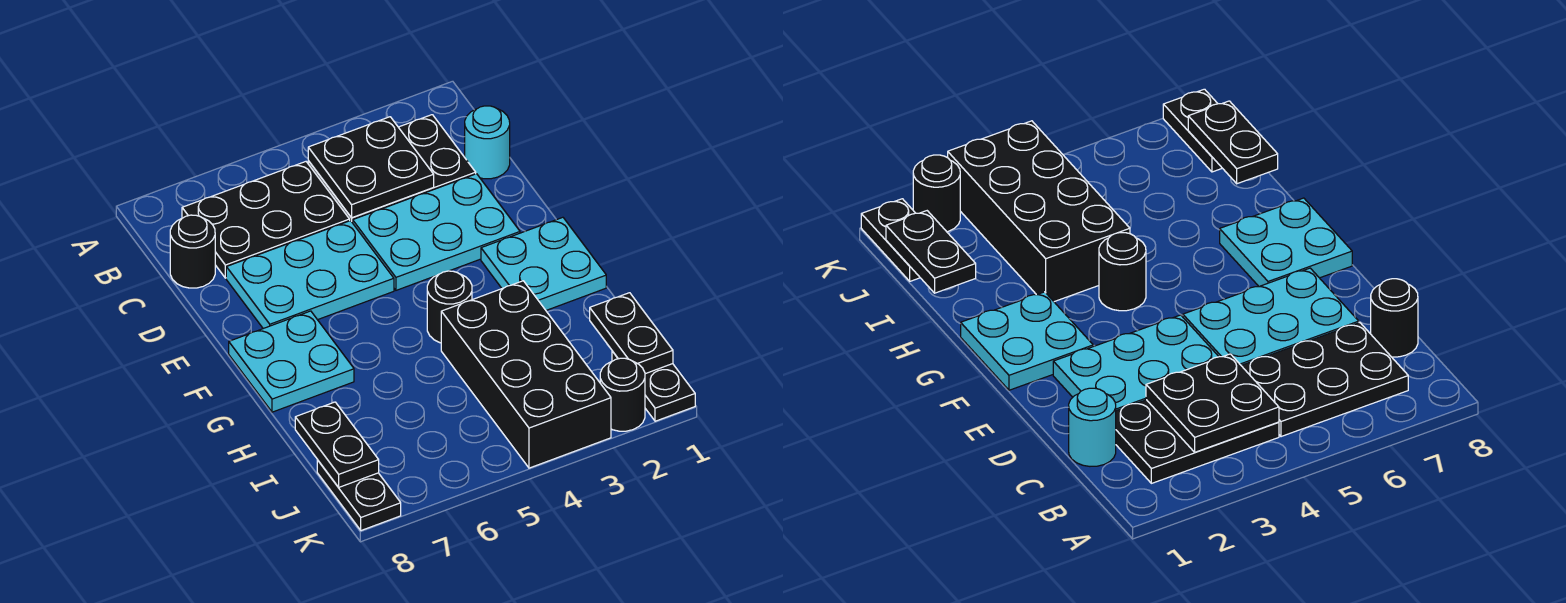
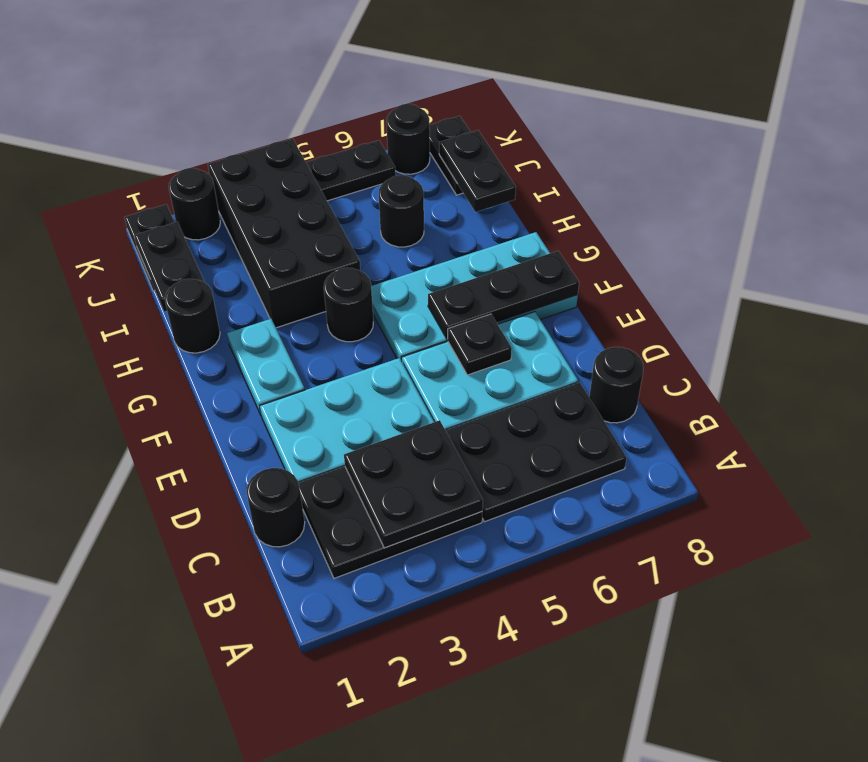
cyan round brick C1 level 1 -> black round brick C1 level 1
none -> black plate E6 level 2
cyan plate F1:G2 level 1 -> cyan plate F2:G2 level 1
none -> black plate F6:F8 level 2
cyan plate F7:G8 level 1 -> cyan plate F5:G8 level 1
none -> black round brick H1 level 1
none -> black round brick I6 level 1
none -> black plate K5:K6 level 1
none -> black round brick K7 level 1

